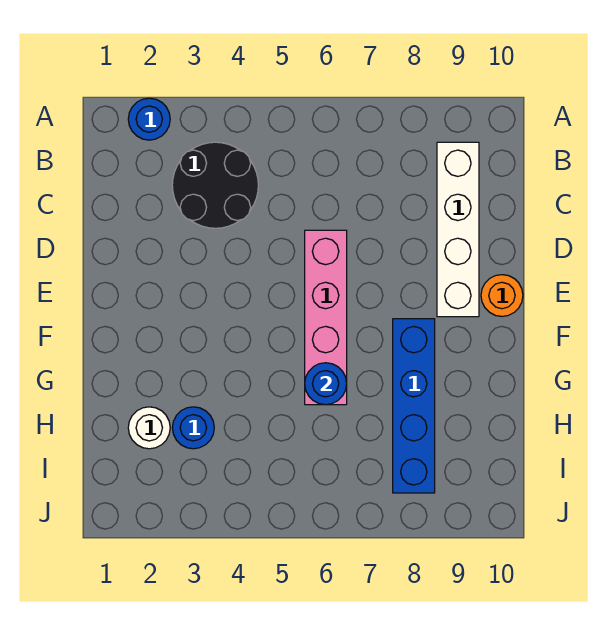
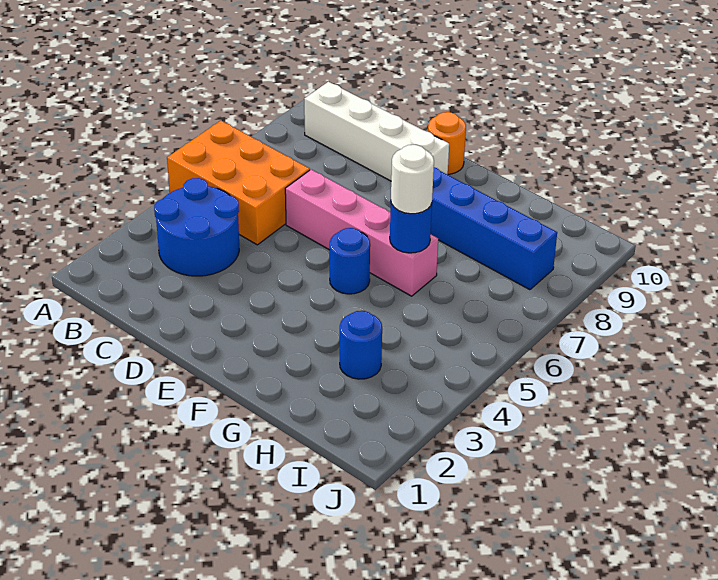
blue round brick A2 level 1 -> blue round brick F5 level 1
none -> orange brick A5:C6 level 1
black round brick B3:C4 level 1 -> blue round brick B3:C4 level 1
white round brick H2 level 1 -> white round brick G6 level 3

